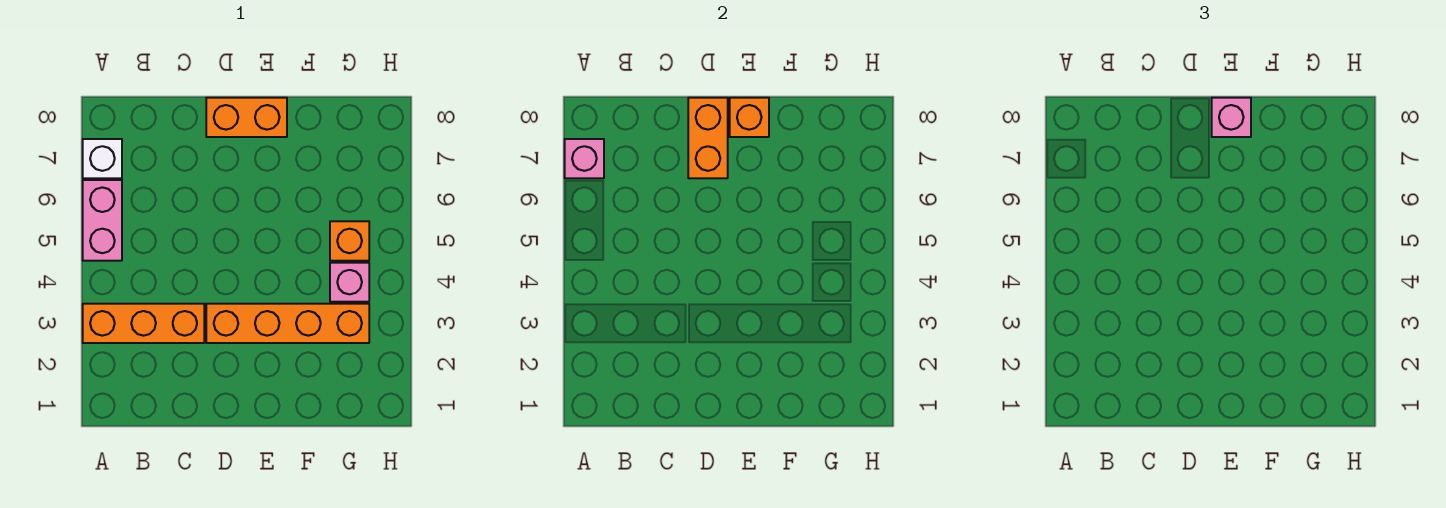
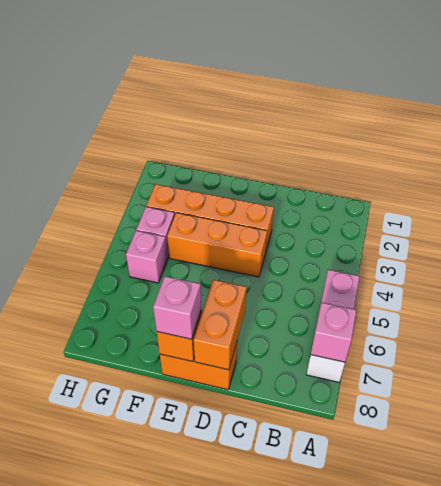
orange brick A3:C3 level 1 -> orange brick D4:F4 level 1
orange brick G5 level 1 -> pink brick G5 level 1

